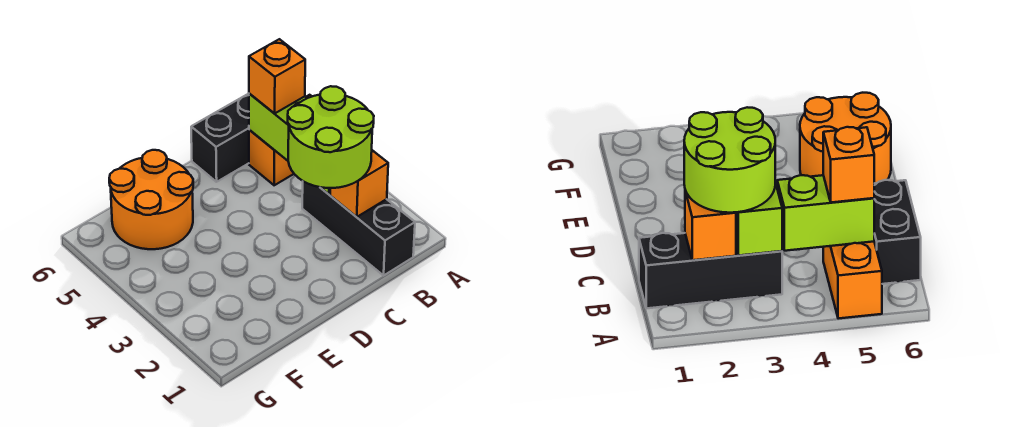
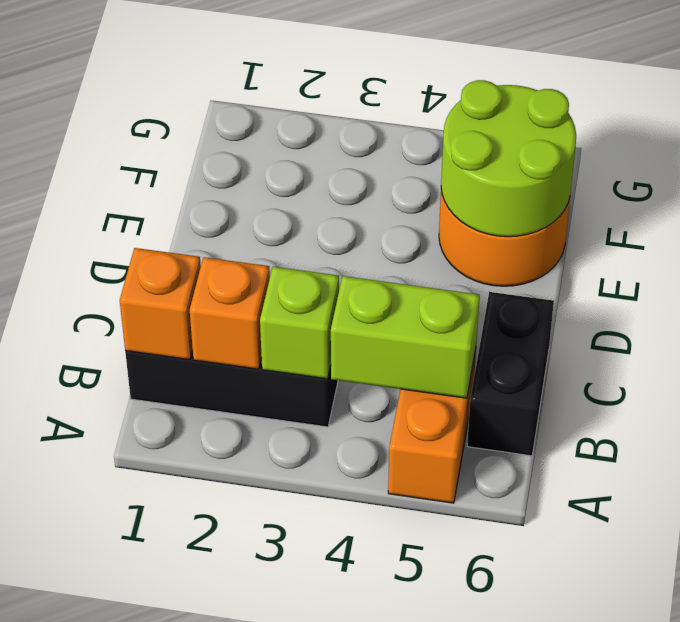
lime round brick B2:C3 level 3 -> lime round brick E5:F6 level 2
orange brick B5 level 3 -> orange brick B1 level 2

